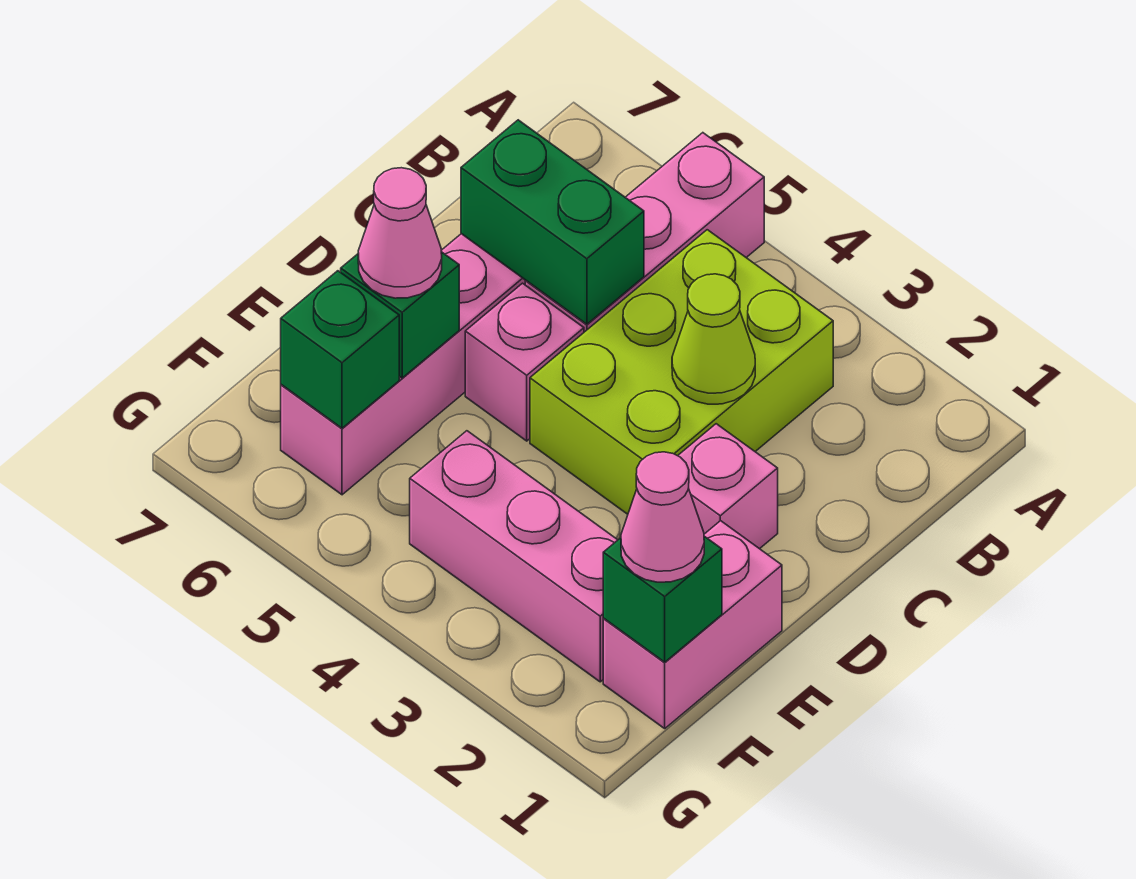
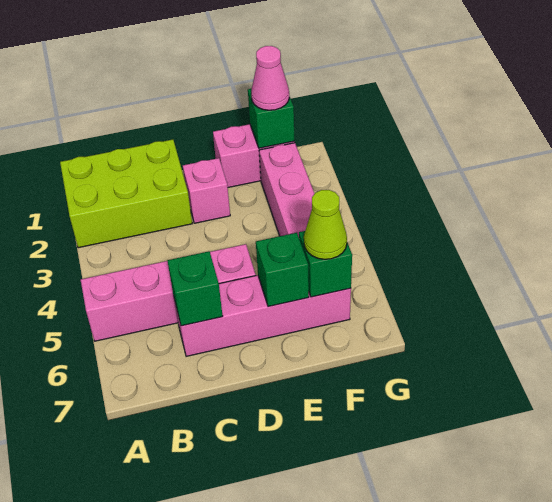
lime brick B3:D4 level 1 -> lime brick A1:C2 level 1
lime cone C3 level 2 -> lime cone F6 level 3
green brick C5:C6 level 2 -> green brick C6 level 2
pink cone E6 level 3 -> none

